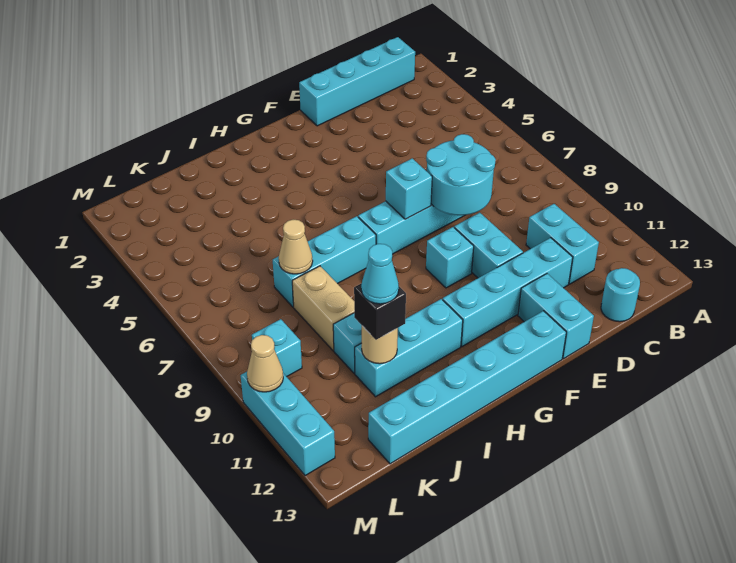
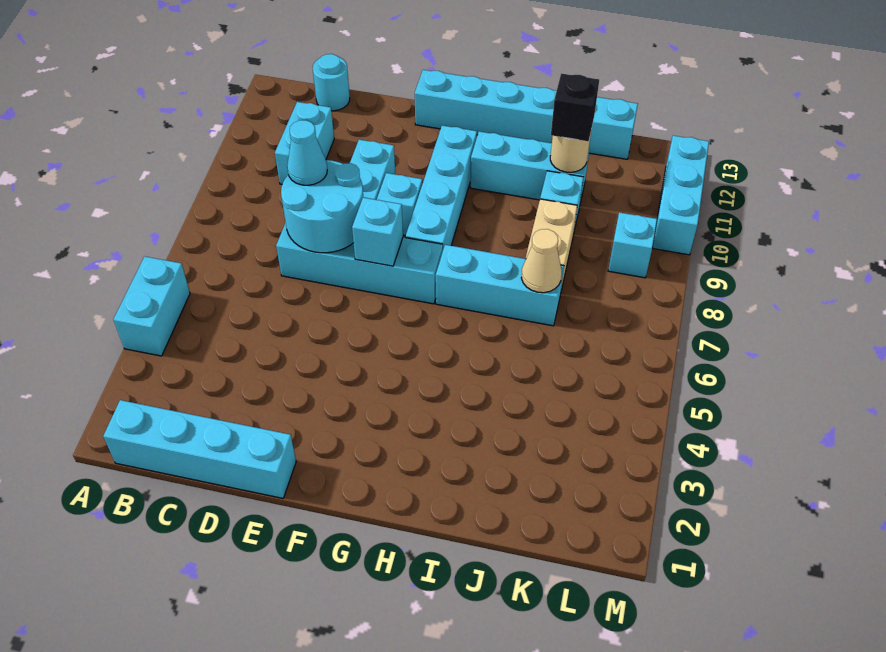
cyan brick D11:G11 level 1 -> cyan brick G8:G11 level 1
cyan brick E12:E13 level 1 -> cyan brick A4:A5 level 1
cyan cone J11 level 4 -> cyan cone D8 level 3
tan cone M10 level 2 -> none

